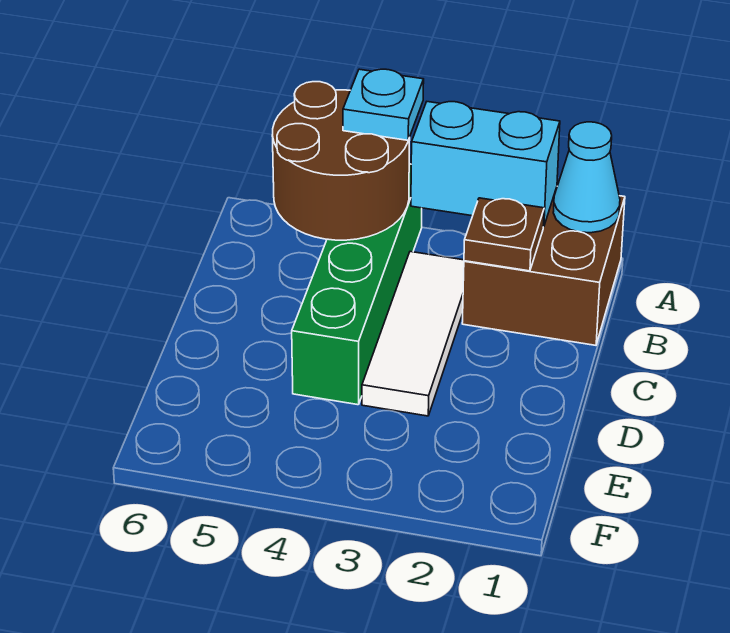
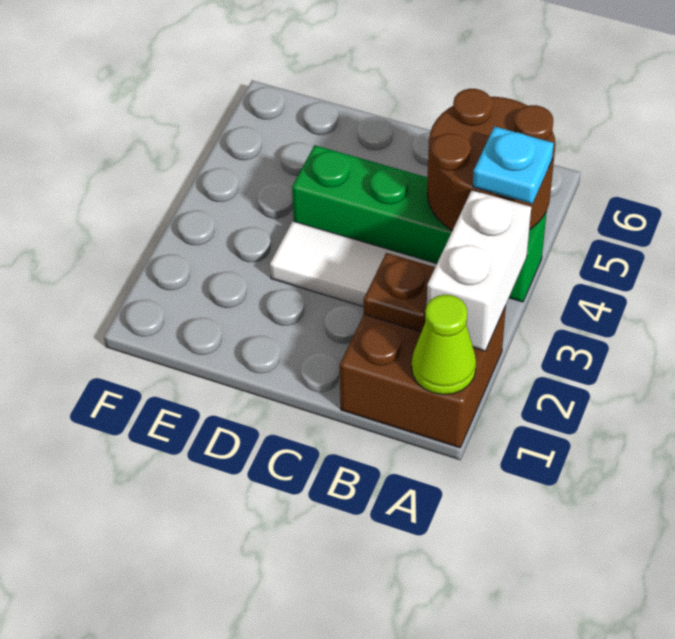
cyan cone A1 level 2 -> lime cone A1 level 2
cyan brick A2:A3 level 2 -> white brick A2:A3 level 2

